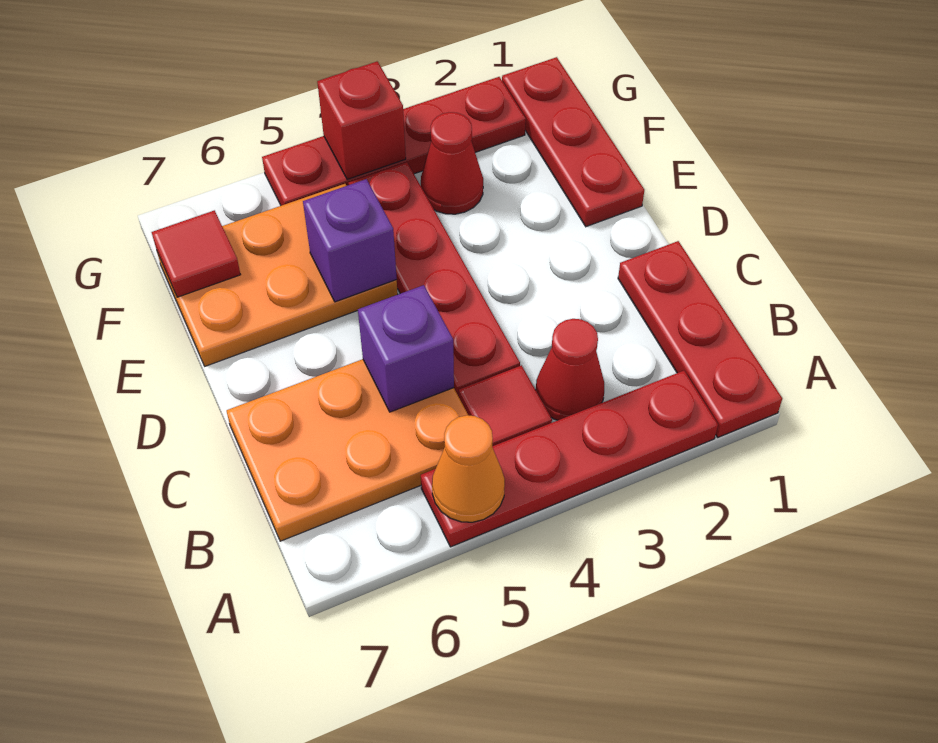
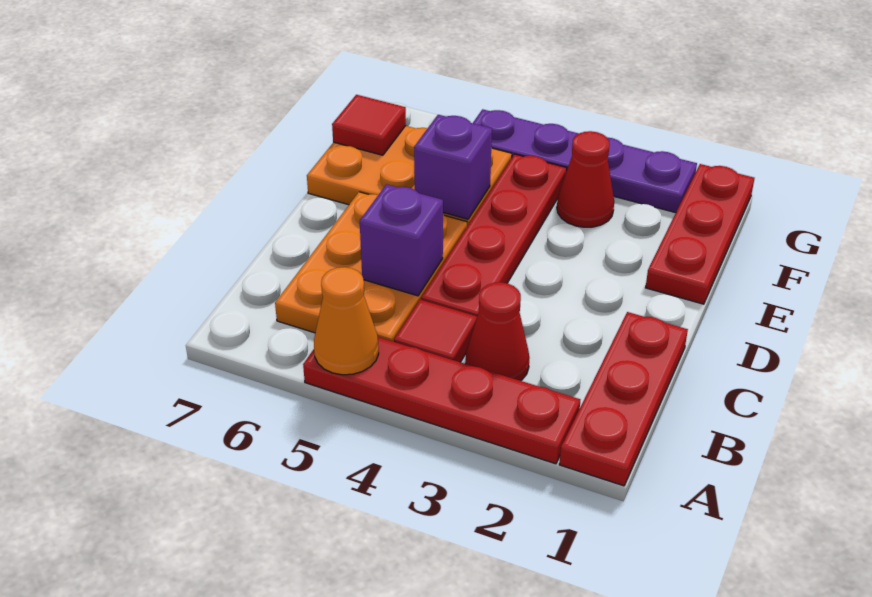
orange plate B5:C7 level 1 -> orange plate B5:D6 level 1
red plate G2:G5 level 1 -> purple plate G2:G5 level 1
red brick G4 level 2 -> none

